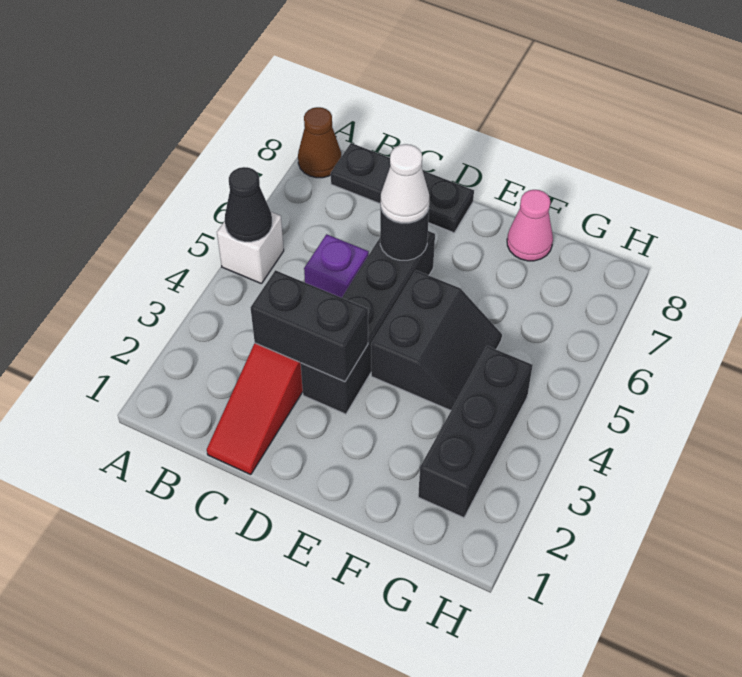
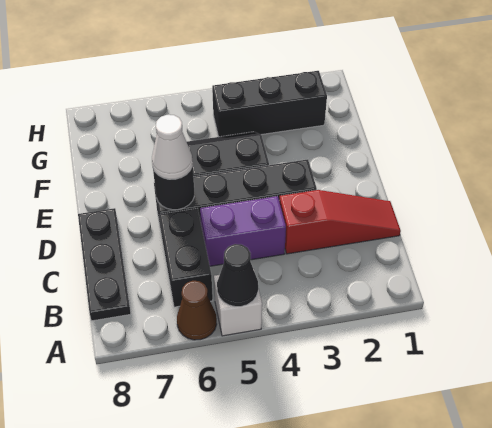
brown cone A8 level 1 -> brown cone A6 level 1
black brick C3:D3 level 2 -> black brick B6:C6 level 1
purple brick C5 level 1 -> purple brick C4:C5 level 1
pink cone F8 level 1 -> none

